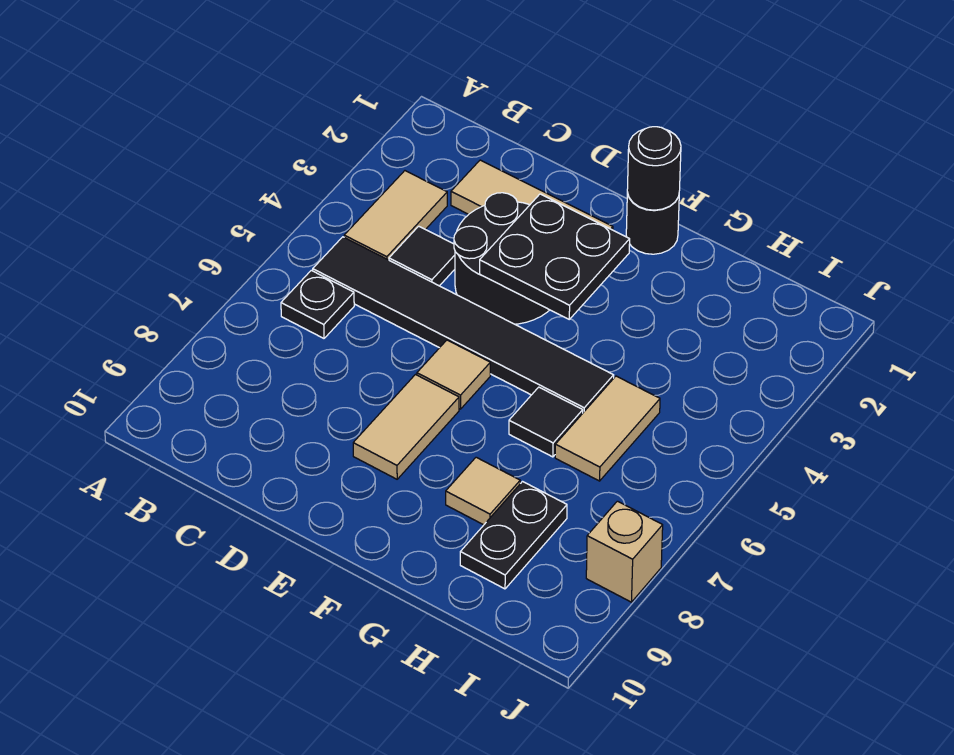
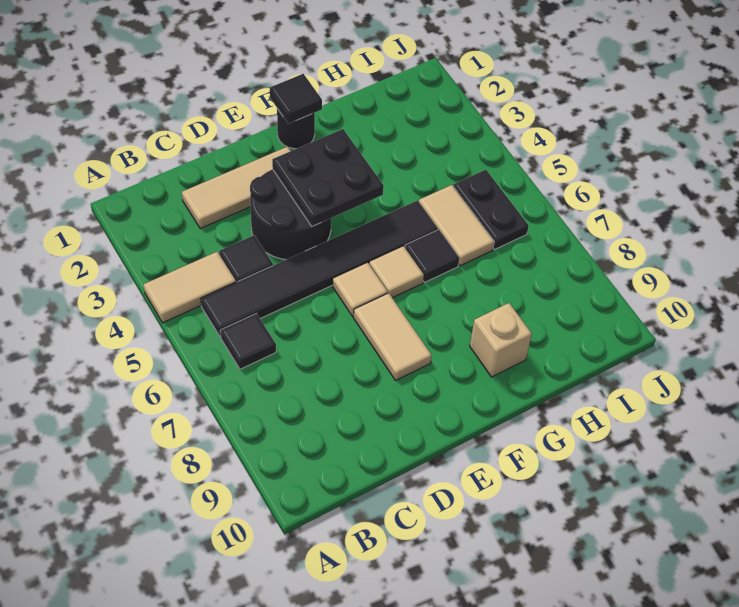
tan tile B3:B4 level 1 -> tan tile A4:B4 level 1
black plate B6 level 1 -> black tile B6 level 1
black round brick F1 level 2 -> black tile F1 level 2
tan tile G8 level 1 -> tan tile F6 level 1
black plate H8:H9 level 1 -> black plate I5:I6 level 1
tan brick J8 level 1 -> tan brick G9 level 1

